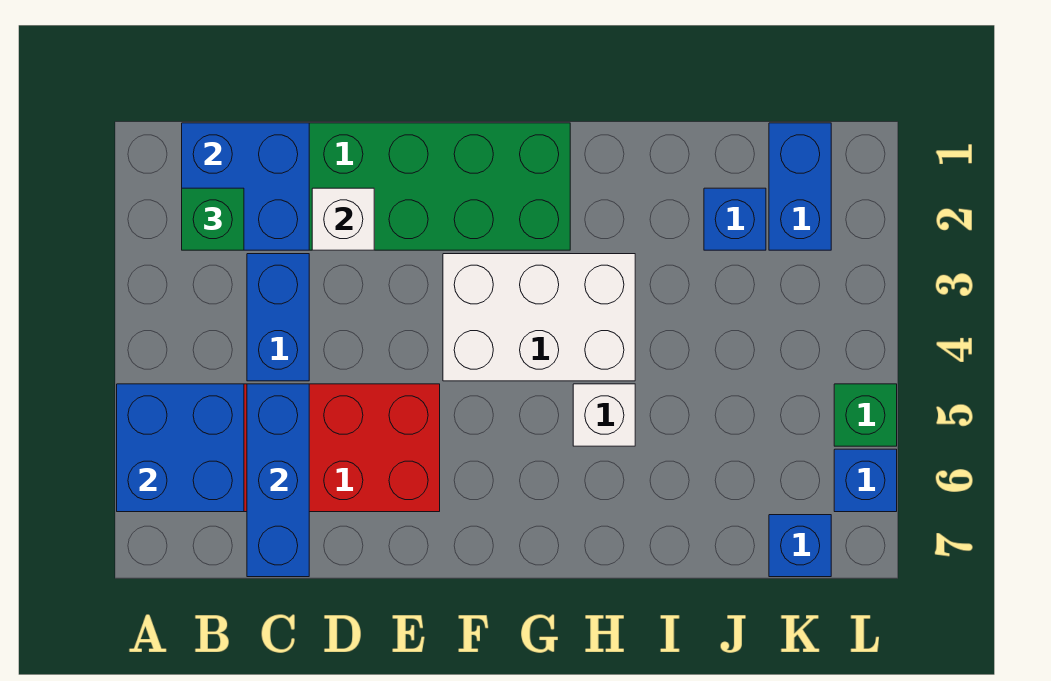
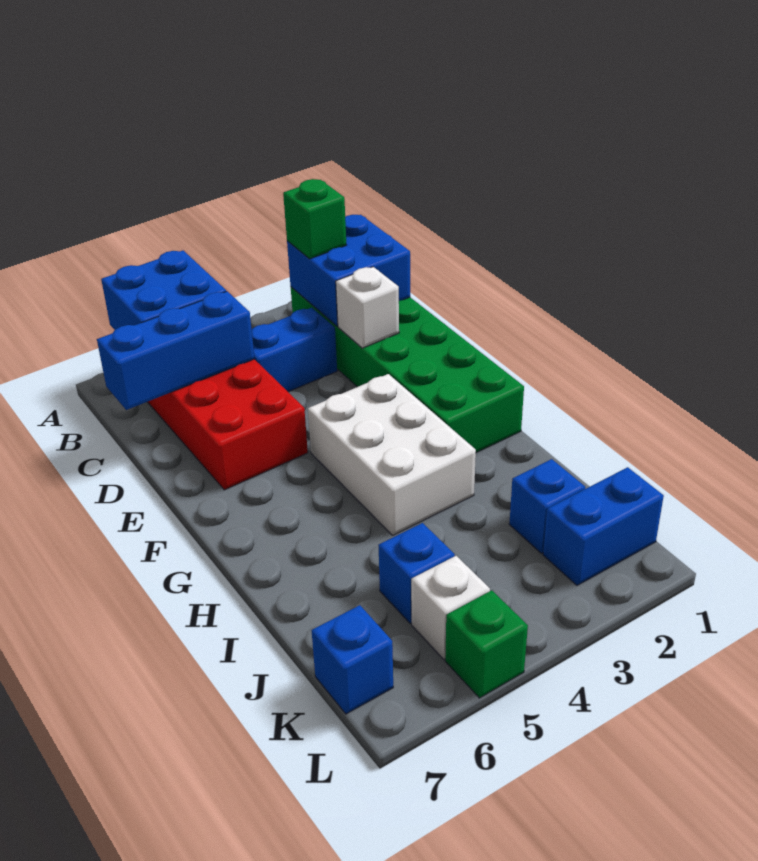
white brick H5 level 1 -> white brick K5 level 1
blue brick L6 level 1 -> blue brick J5 level 1

